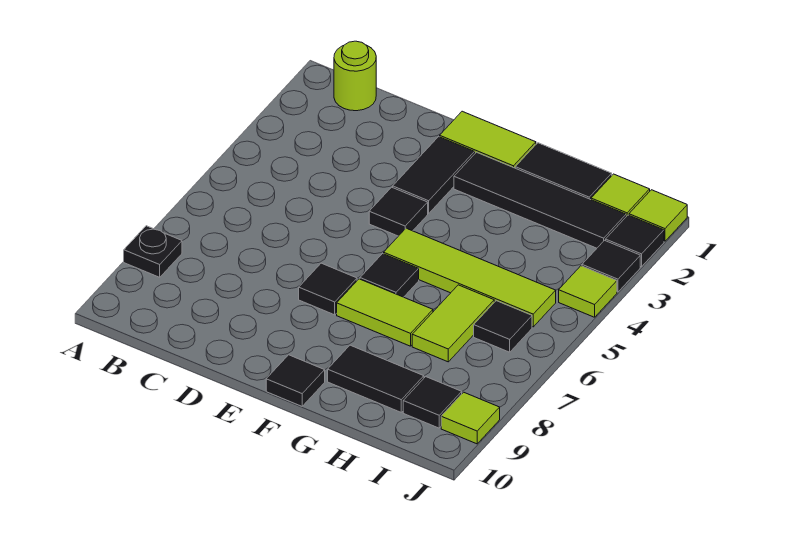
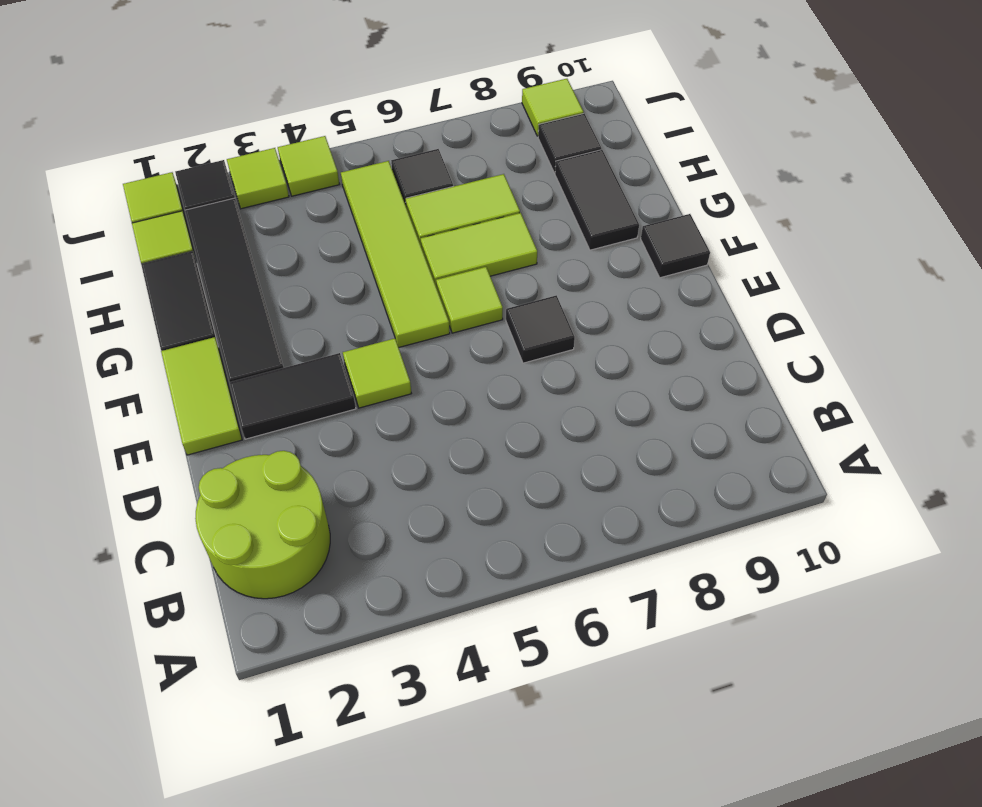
black plate A8 level 1 -> none
lime round brick B1 level 1 -> lime round brick B1:C2 level 1
black tile E4 level 1 -> lime tile E4 level 1
black tile F6 level 1 -> lime tile F6 level 1
lime tile F7:G7 level 1 -> lime tile G6:G7 level 1
black tile J3 level 1 -> lime tile J3 level 1

